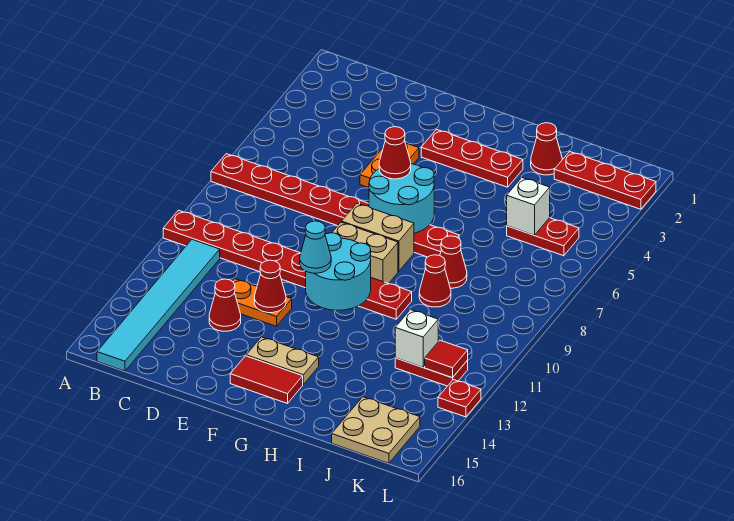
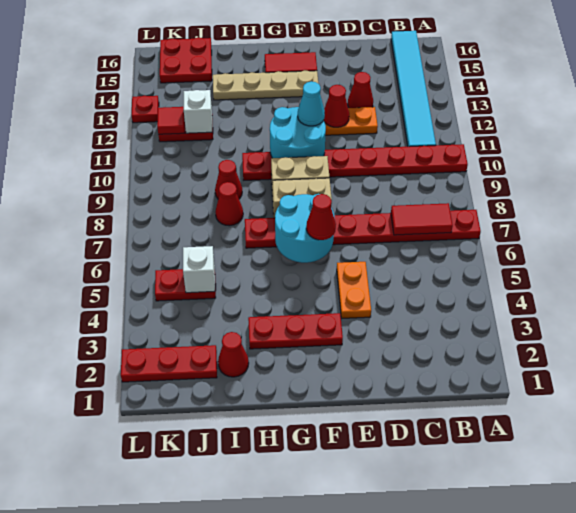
none -> red tile B7:C7 level 2
tan plate F14:G14 level 1 -> tan plate F14:I14 level 1
tan plate J15:K16 level 1 -> red plate J15:K16 level 1

